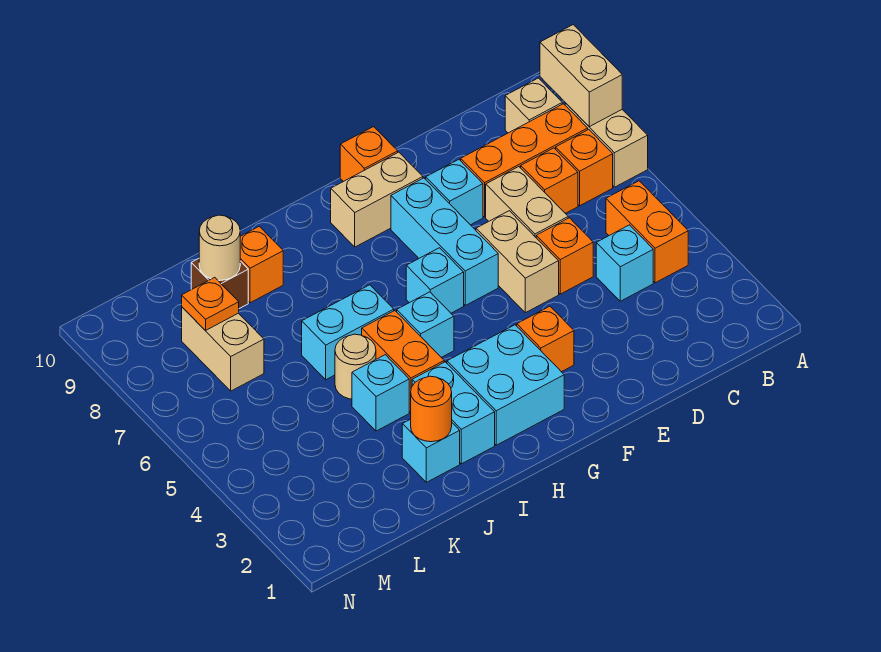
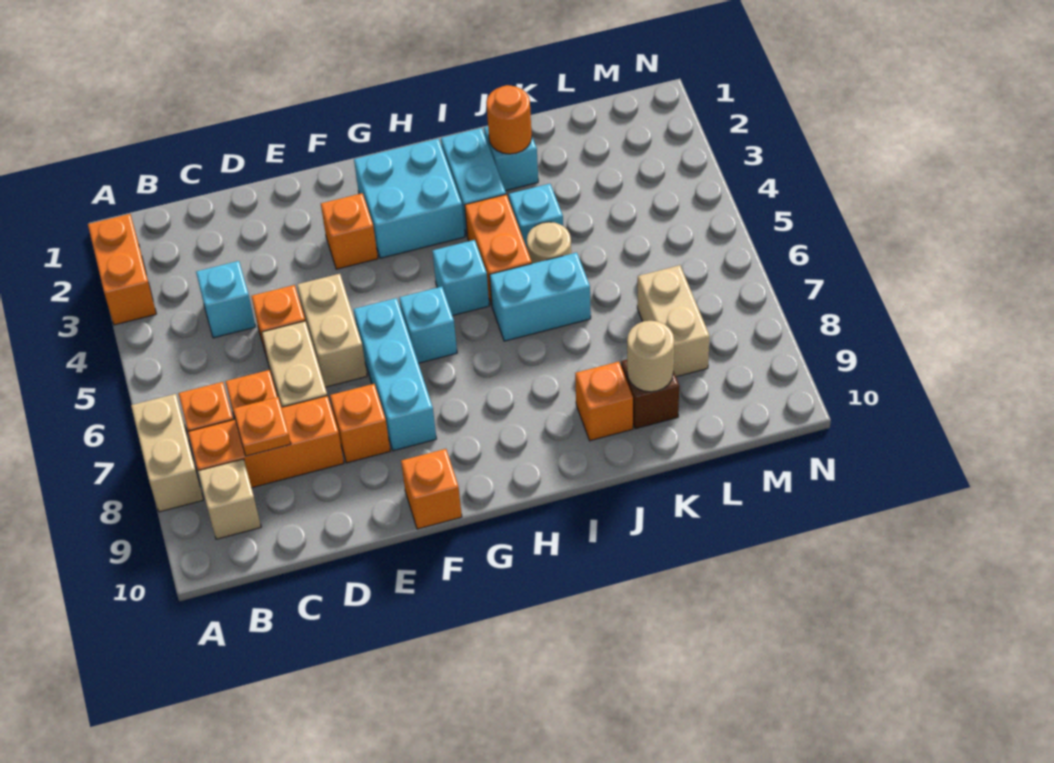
tan brick A8:A9 level 2 -> none
orange brick B4:B5 level 1 -> orange brick A2:A3 level 1
cyan brick E8 level 1 -> orange brick E8 level 1
tan brick F9:G9 level 1 -> none
orange plate L8 level 2 -> orange plate C8 level 2

